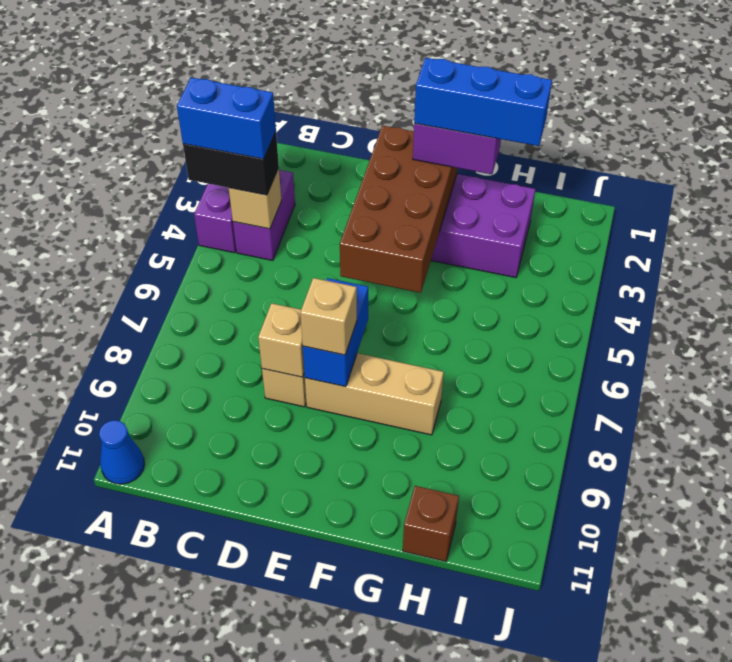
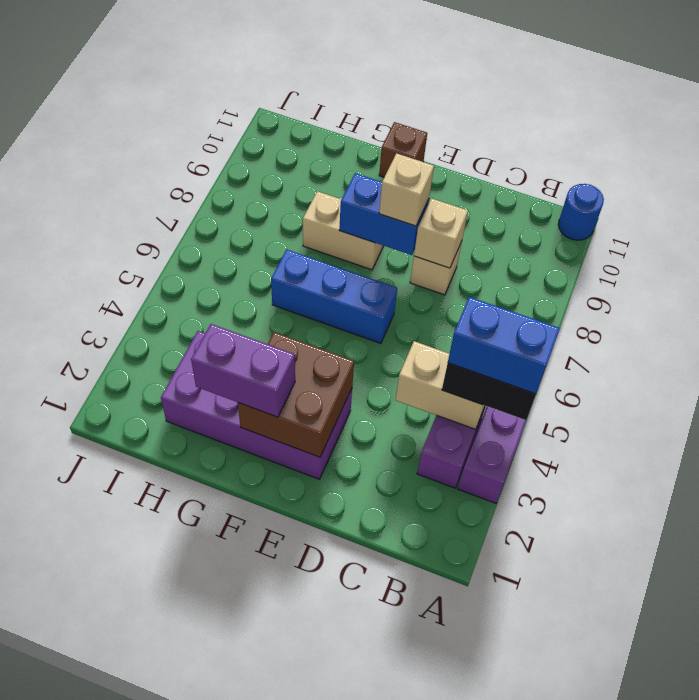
blue cone A11 level 1 -> blue round brick A11 level 1
tan brick B4 level 2 -> tan brick B4:C4 level 2
brown brick E2:F5 level 2 -> brown brick E2:F3 level 2
blue brick E7:E8 level 2 -> blue brick E8:F8 level 2
tan brick E8:G8 level 1 -> tan brick F8:G8 level 1
blue brick F2:H2 level 4 -> blue brick E6:G6 level 1
brown brick H11 level 1 -> brown brick F11 level 1

